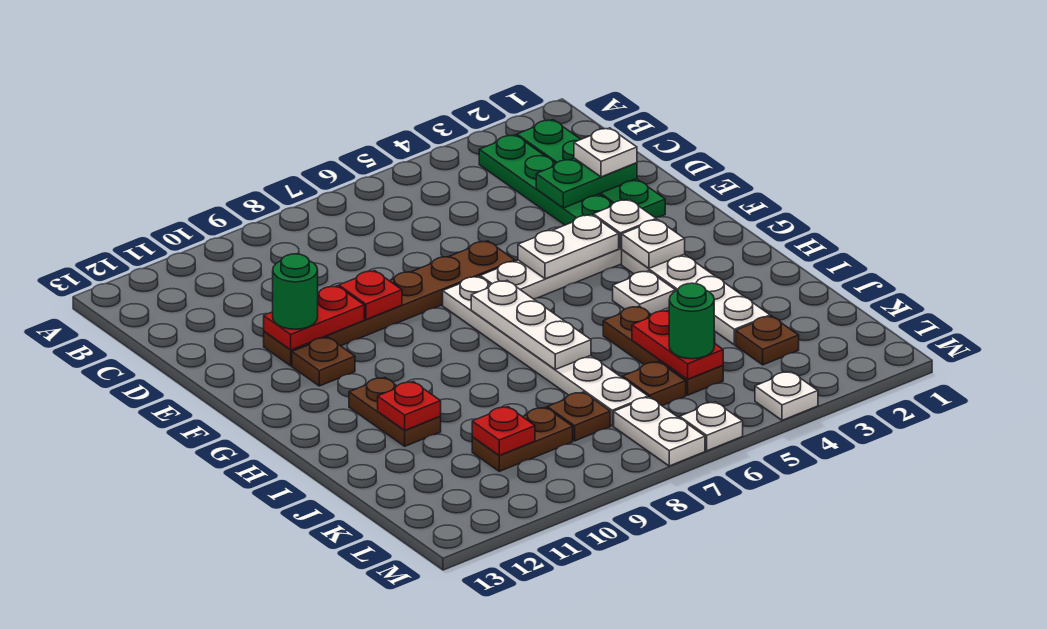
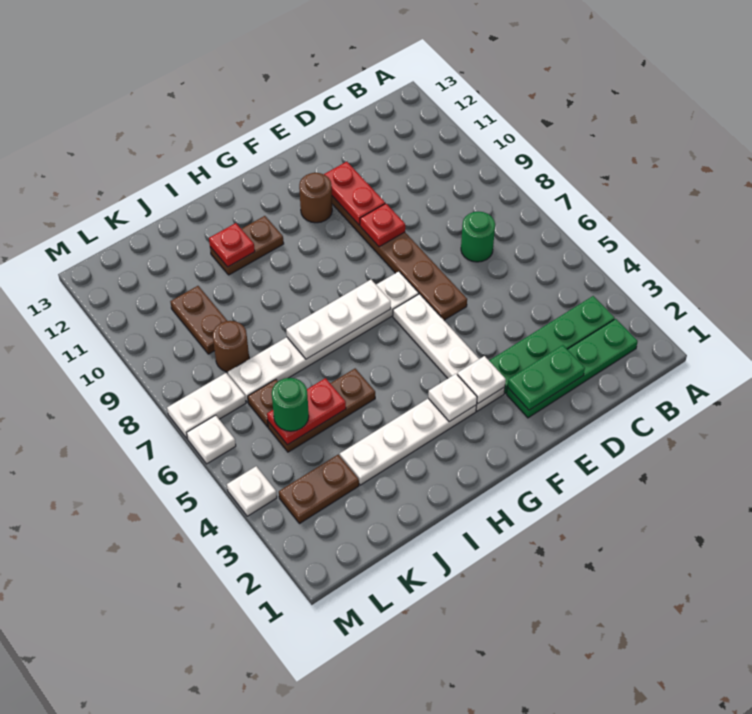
green plate D2:D3 level 2 -> green plate D2:E2 level 2
white plate D2 level 3 -> none
green round brick E11 level 3 -> green round brick C7 level 1
white plate F4:F5 level 2 -> none
brown plate F11 level 1 -> brown round brick F11 level 1
white plate H4 level 1 -> none
brown plate K3 level 1 -> brown plate K3:L3 level 1
brown plate K8 level 1 -> brown round brick K8 level 1
red plate K10 level 2 -> none

